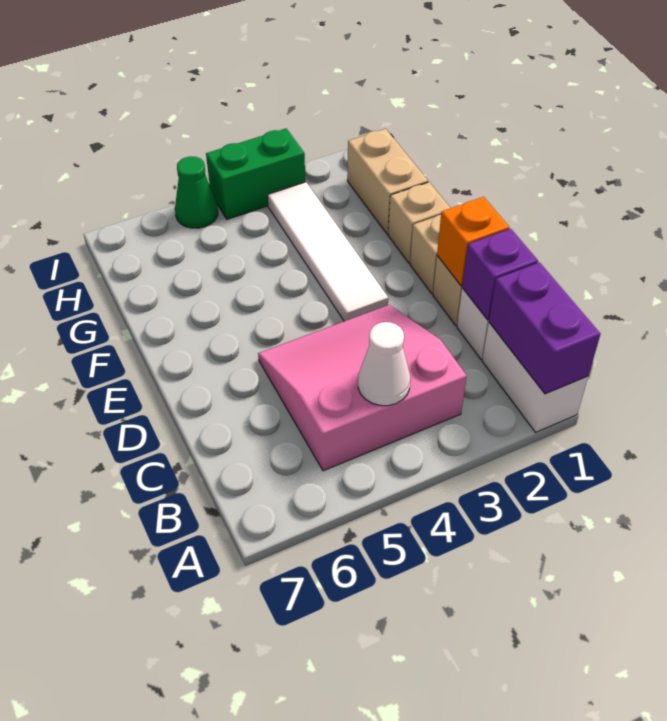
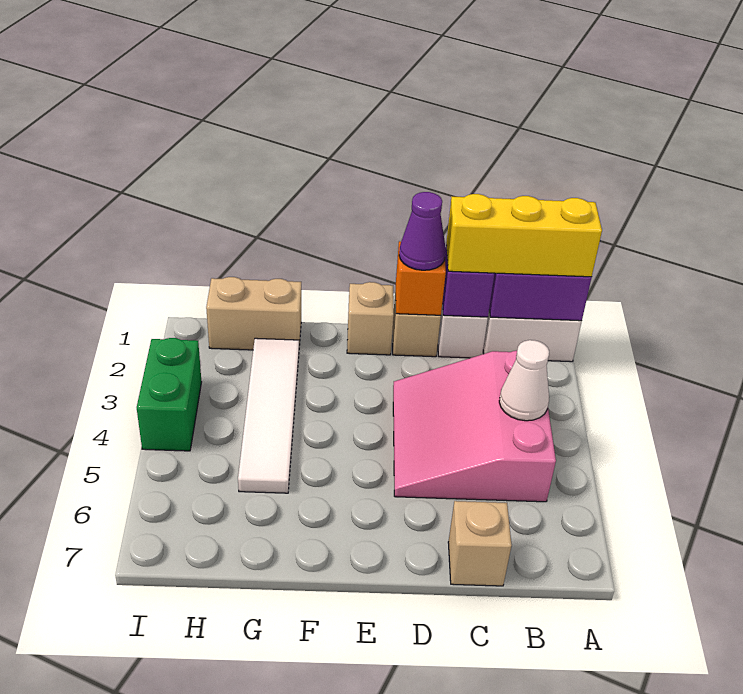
none -> yellow brick A1:C1 level 3
none -> purple cone D1 level 3
white tile E3:H3 level 1 -> white tile G2:G5 level 1
tan brick F1 level 1 -> tan brick C7 level 1
green cone I5 level 1 -> none

